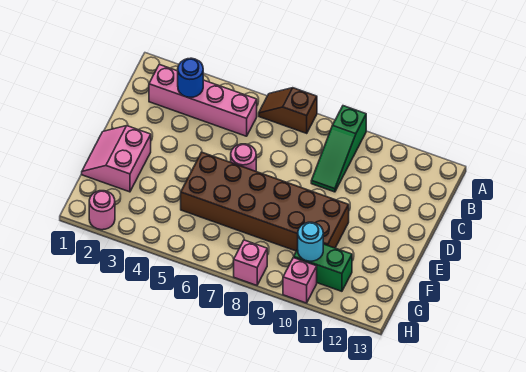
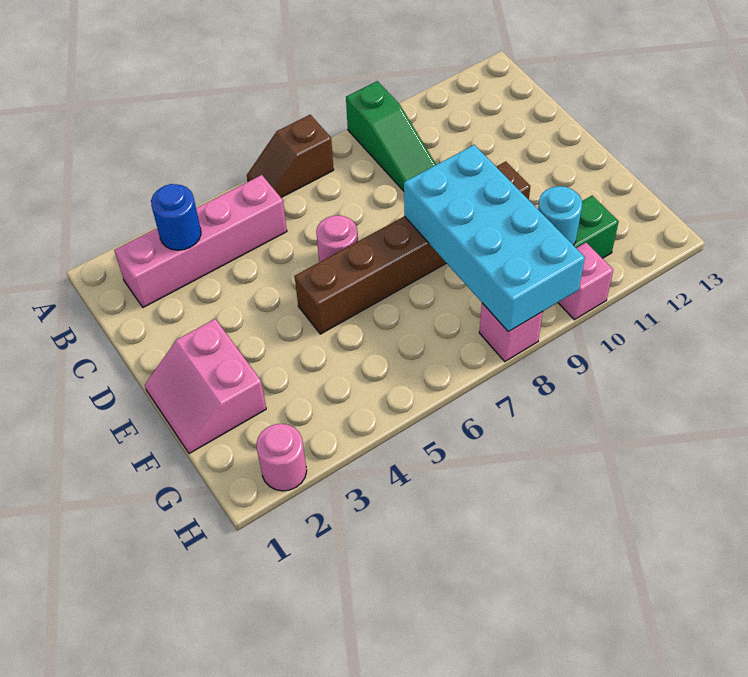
brown brick E5:F10 level 1 -> brown brick E5:E10 level 1
none -> cyan brick E8:H9 level 2

